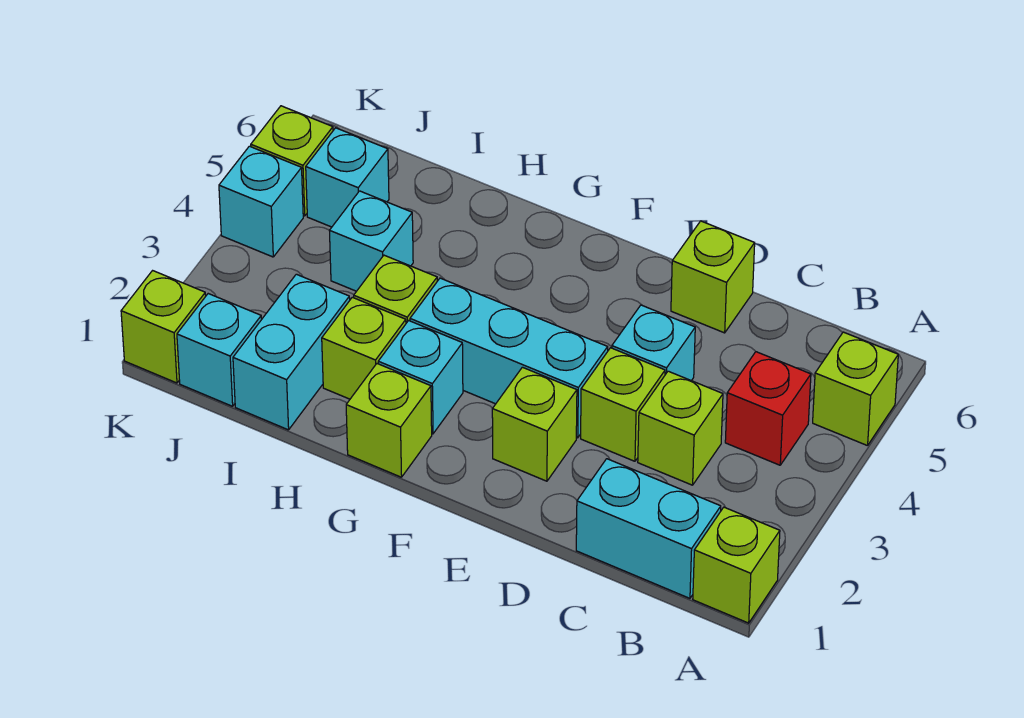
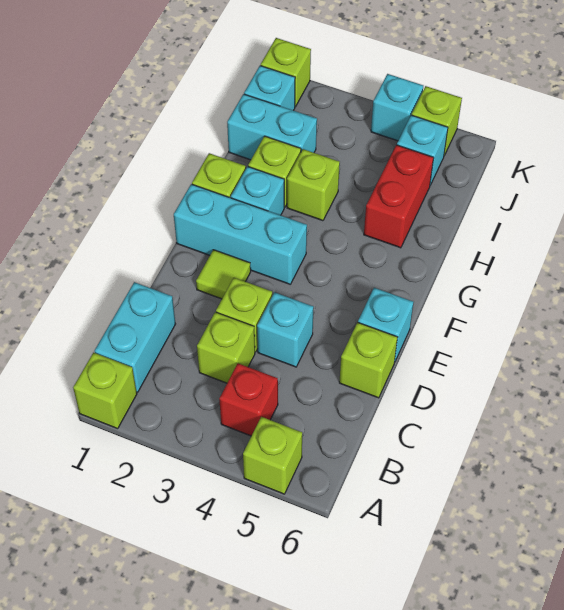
lime brick E2 level 1 -> lime tile E2 level 1
cyan brick E3:G3 level 1 -> cyan brick F1:F3 level 1
none -> red brick H5:I5 level 1
cyan brick I4 level 1 -> cyan brick E6 level 1

